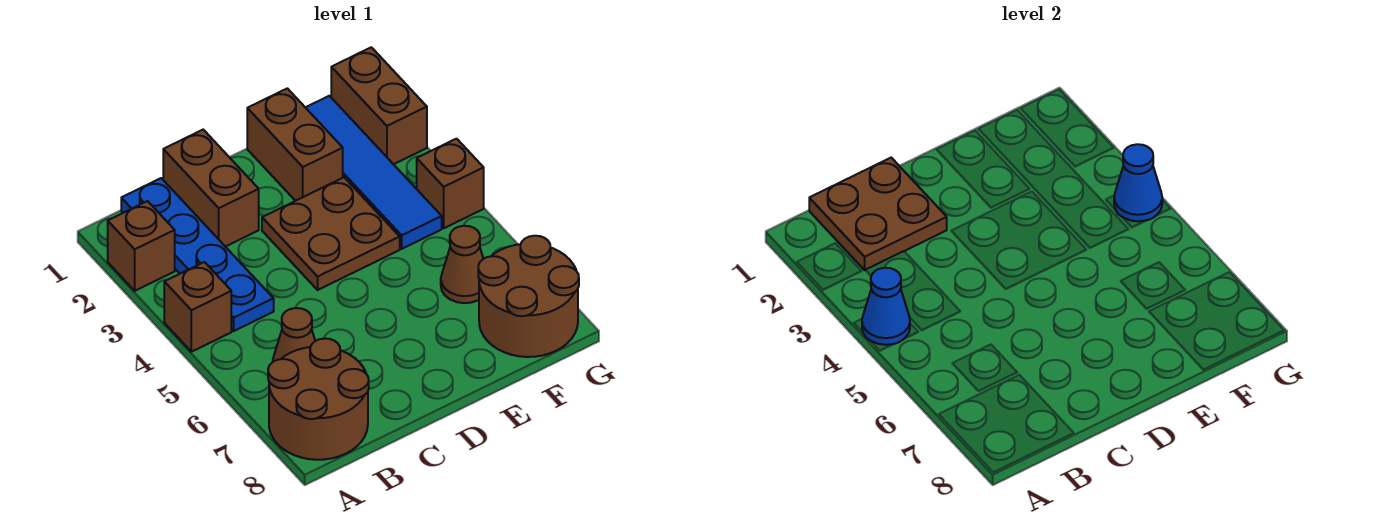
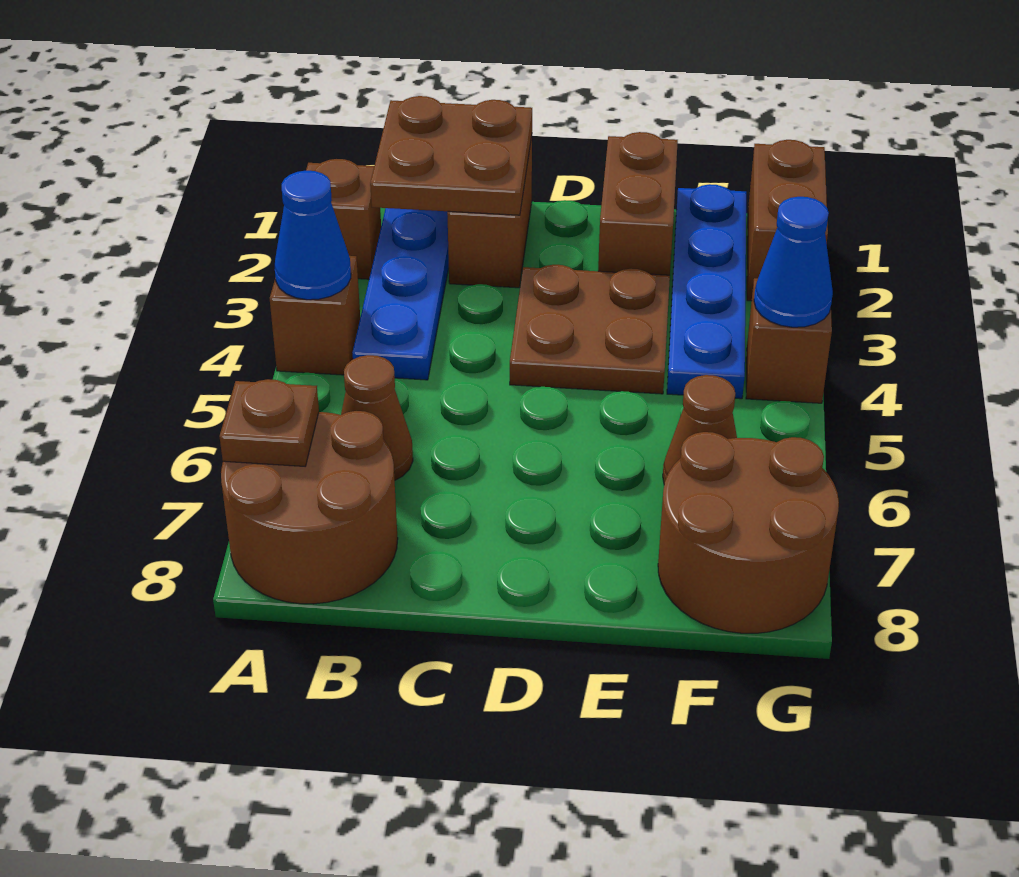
none -> brown plate A7 level 2
blue tile F1:F4 level 1 -> blue plate F1:F4 level 1

